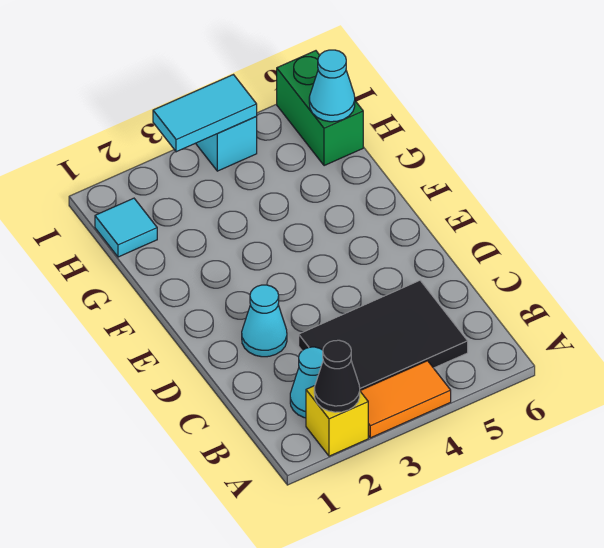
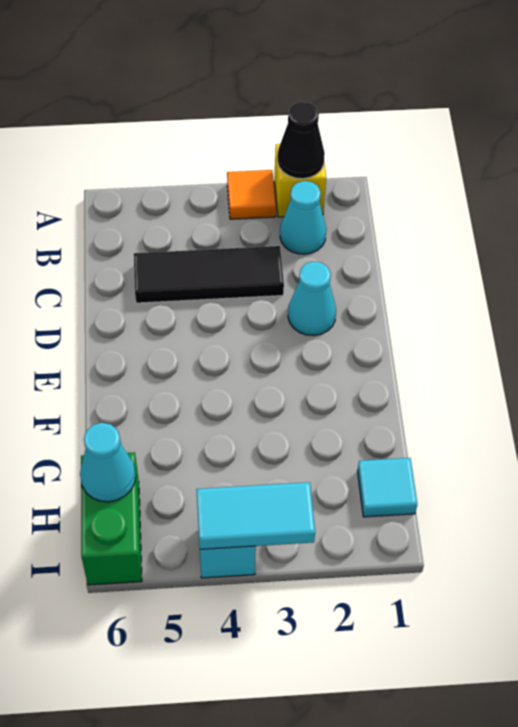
orange tile A3:A4 level 1 -> orange tile A3 level 1
black tile B3:C5 level 1 -> black tile C3:C5 level 1

